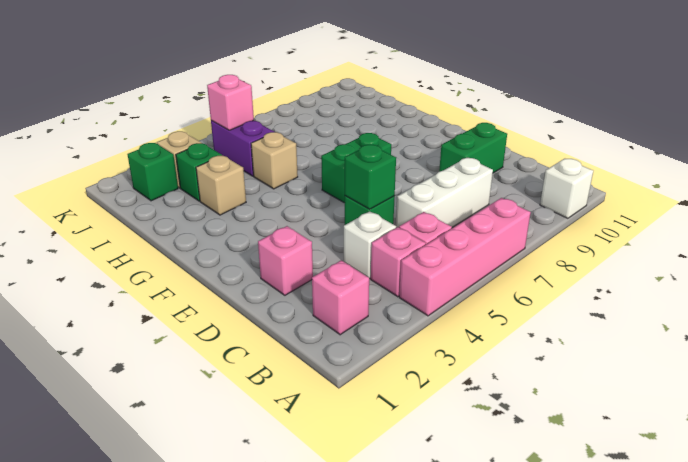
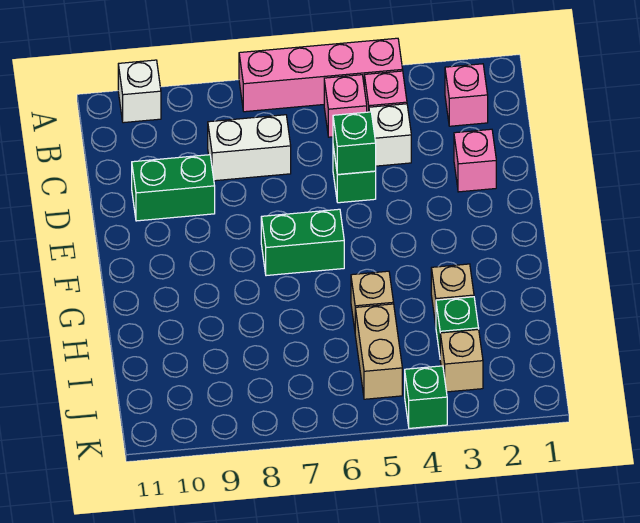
white brick C6:C8 level 1 -> white brick C7:C8 level 1
purple brick I5:J5 level 1 -> tan brick I5:J5 level 1
green brick J2 level 1 -> green brick K4 level 1
pink brick J5 level 2 -> none

